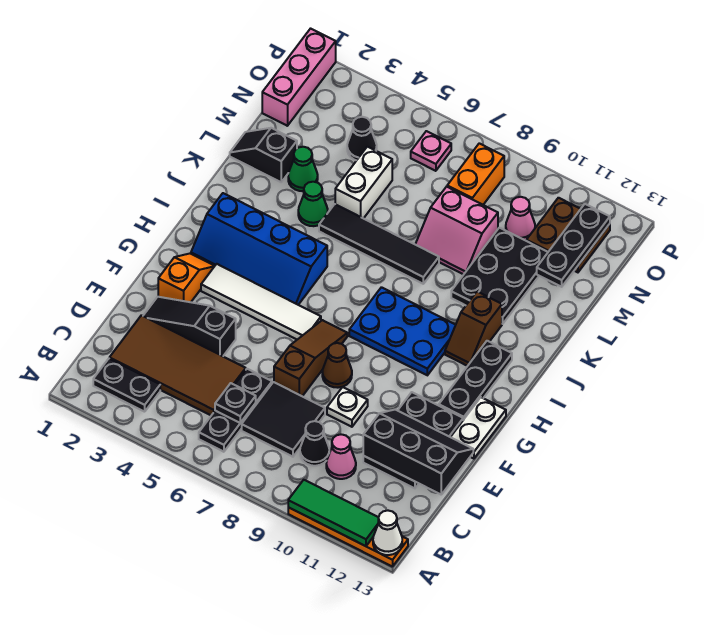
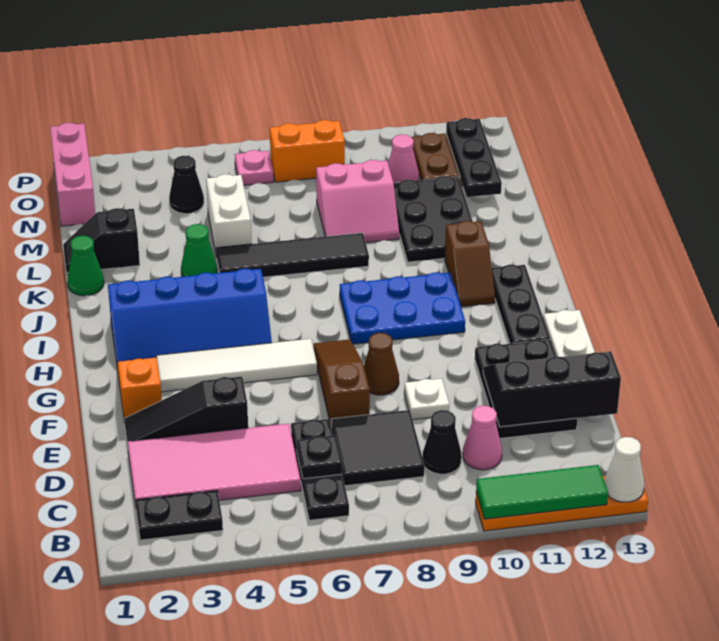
brown tile C2:D5 level 1 -> pink tile C2:D5 level 1
green cone L3 level 1 -> green cone K1 level 1
orange brick N8:O8 level 1 -> orange brick O7:O8 level 1

